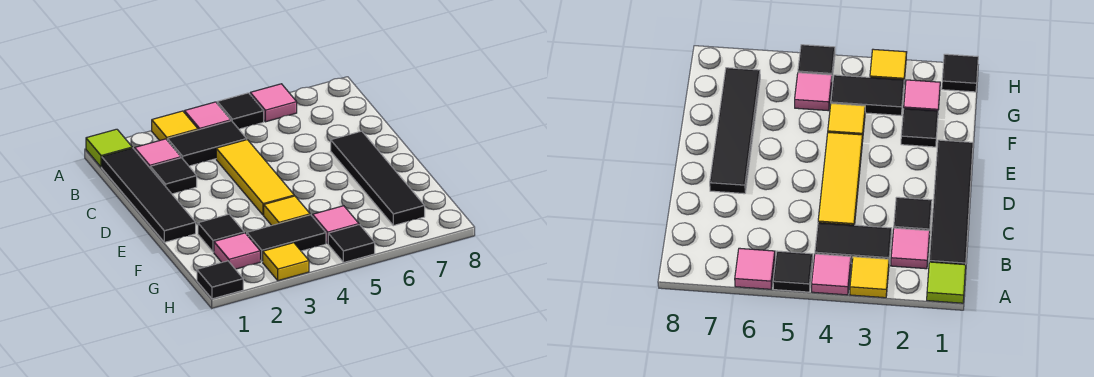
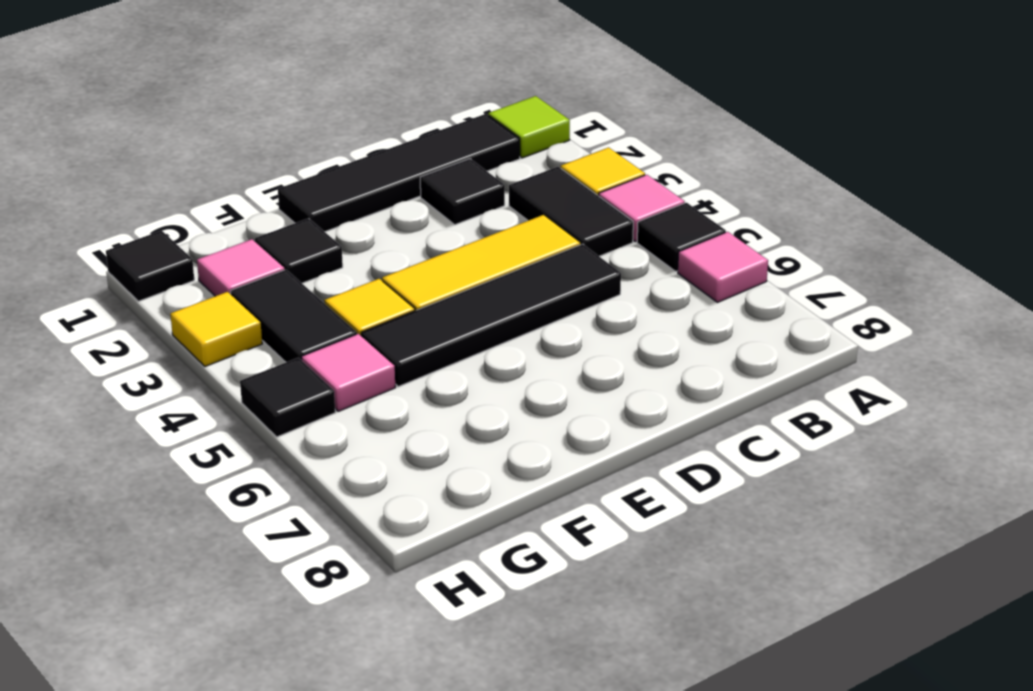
pink tile B2 level 1 -> none
black tile D7:G7 level 1 -> black tile C5:F5 level 1

